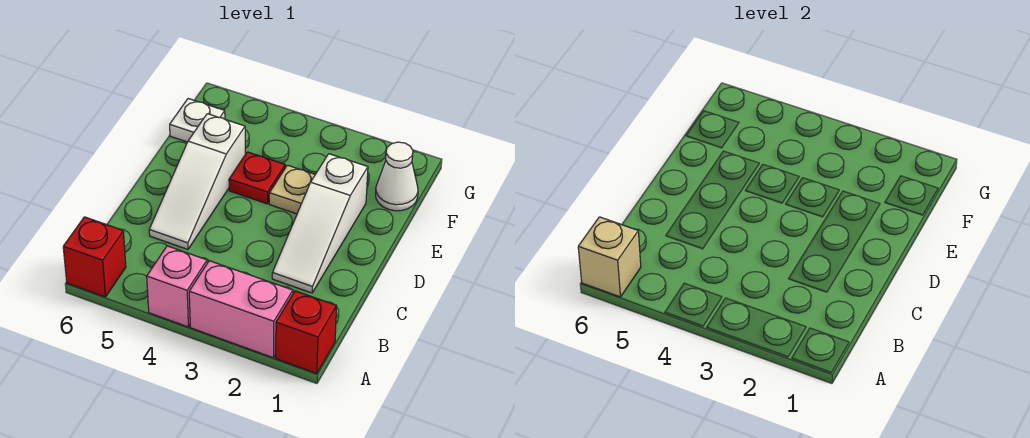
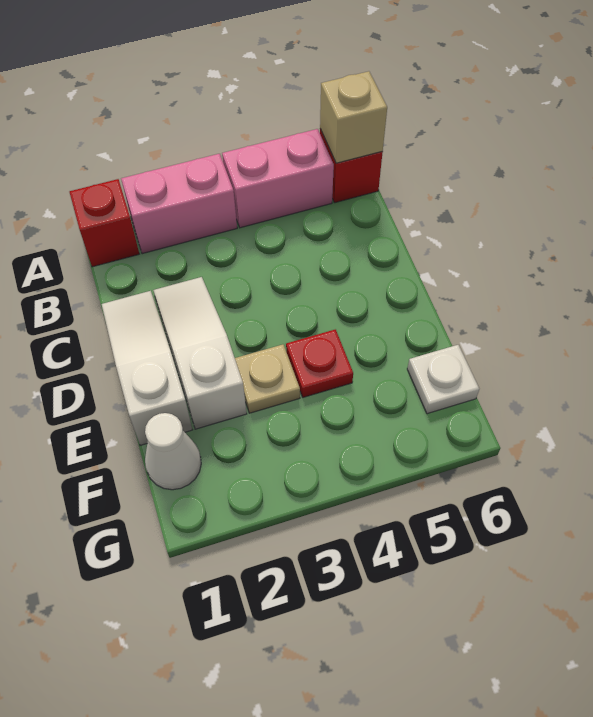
pink brick A4 level 1 -> pink brick A4:A5 level 1
white slope C5:E5 level 1 top E -> white slope C1:E1 level 1 top E

